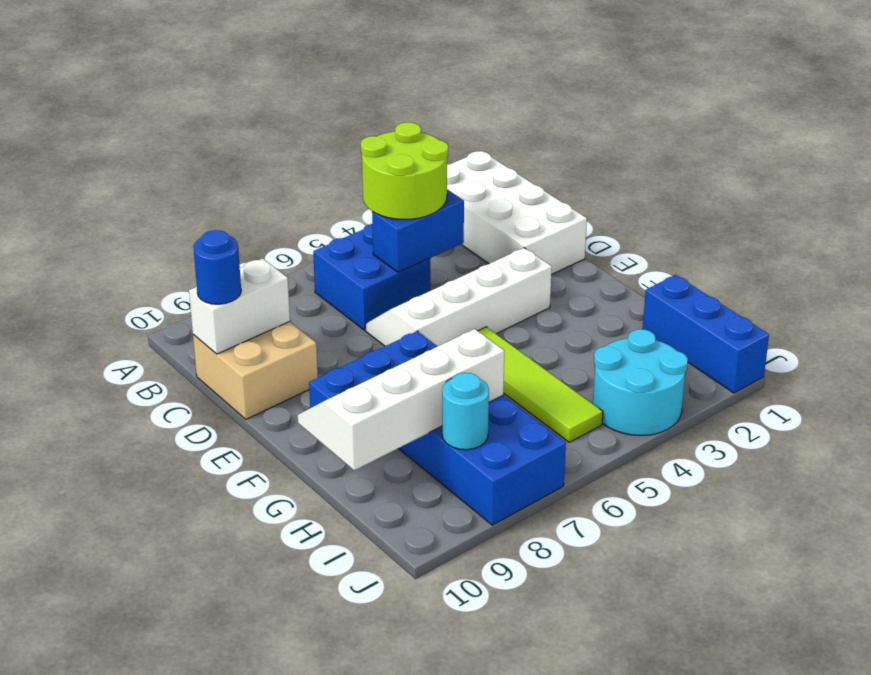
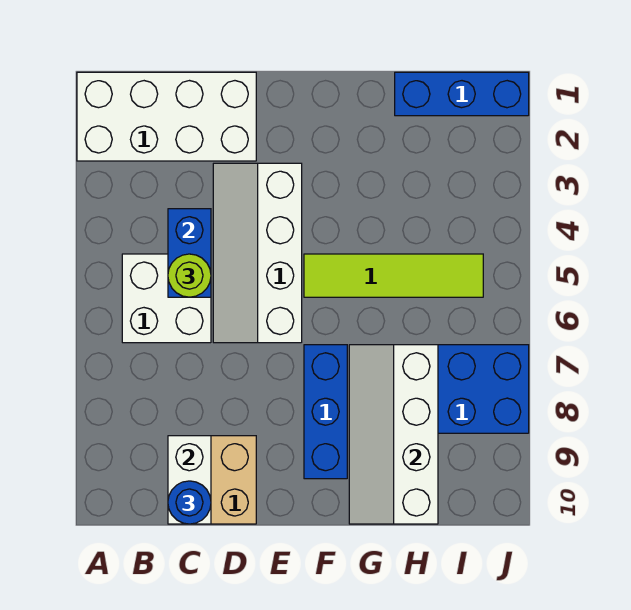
lime round brick B4:C5 level 3 -> lime round brick C5 level 3
blue brick B5:C6 level 1 -> white brick B5:C6 level 1
cyan round brick I3:J4 level 1 -> none
cyan round brick I8 level 2 -> none

